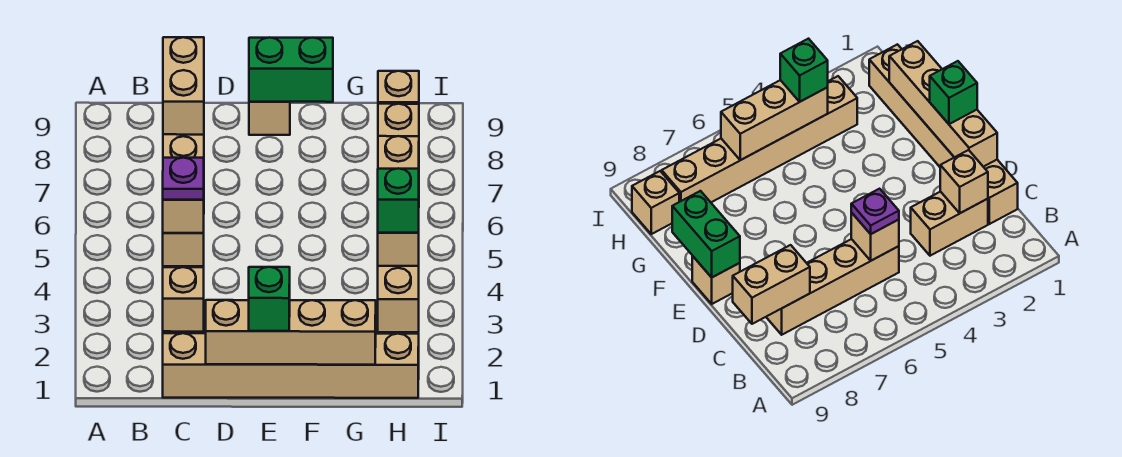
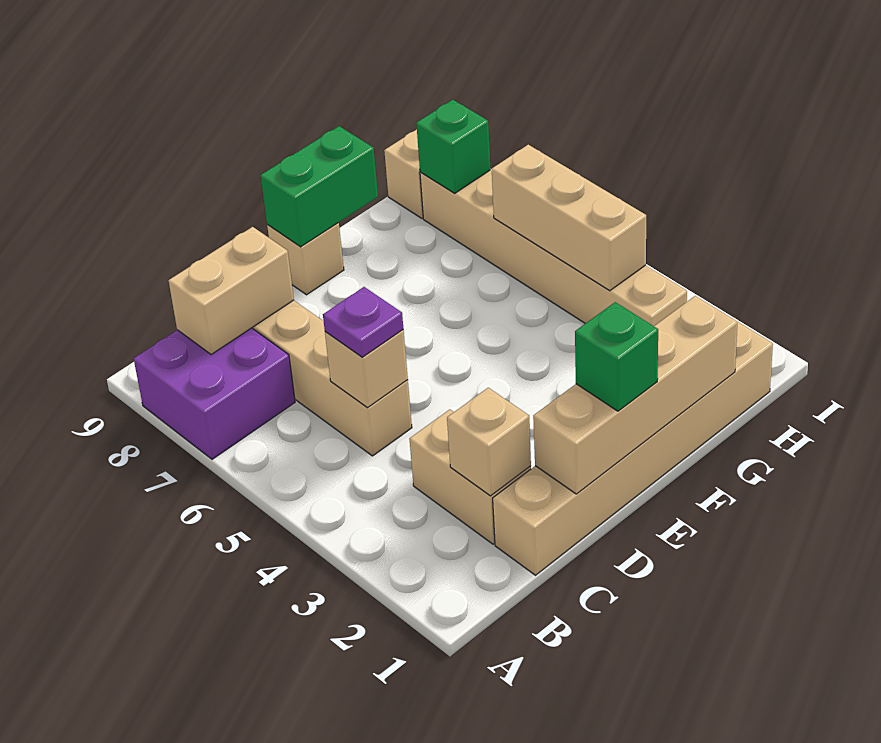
none -> purple brick A7:B8 level 1
tan brick C8:C9 level 2 -> tan brick B8:C8 level 2
green brick H4 level 3 -> green brick H8 level 2

